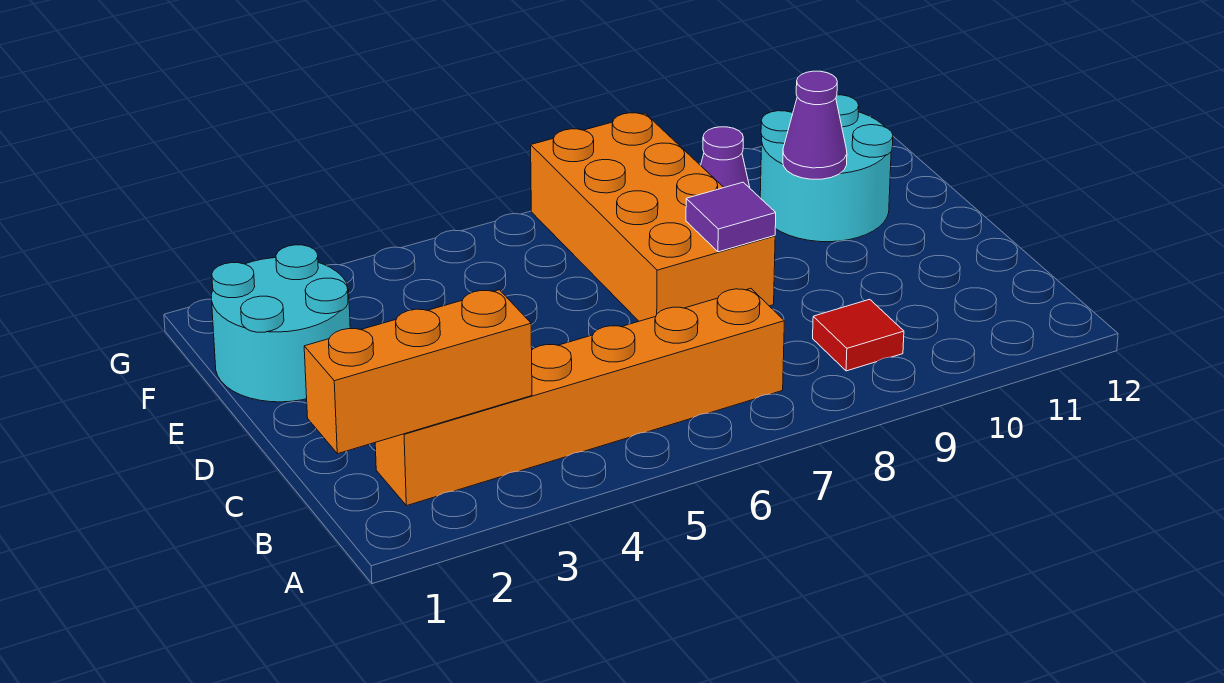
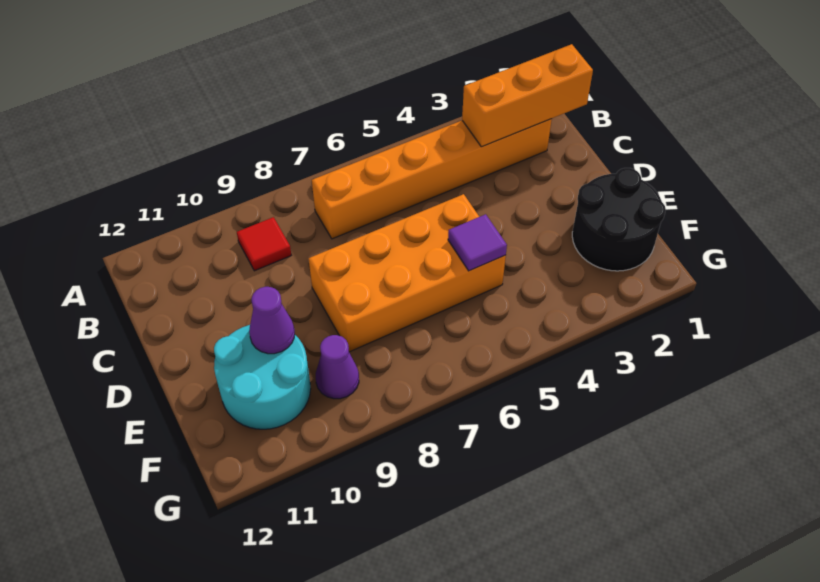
orange brick D7:G8 level 1 -> orange brick D5:E8 level 1
purple tile D8 level 2 -> purple tile E5 level 2
cyan round brick E1:F2 level 1 -> black round brick E1:F2 level 1

